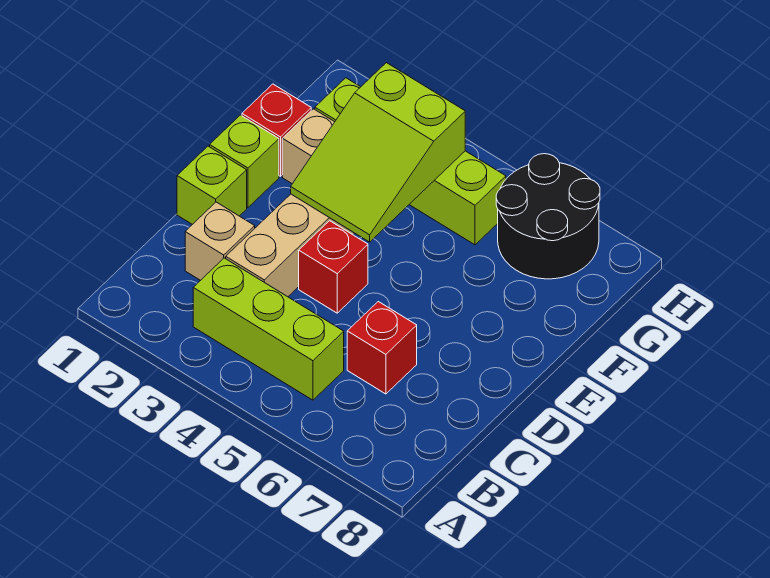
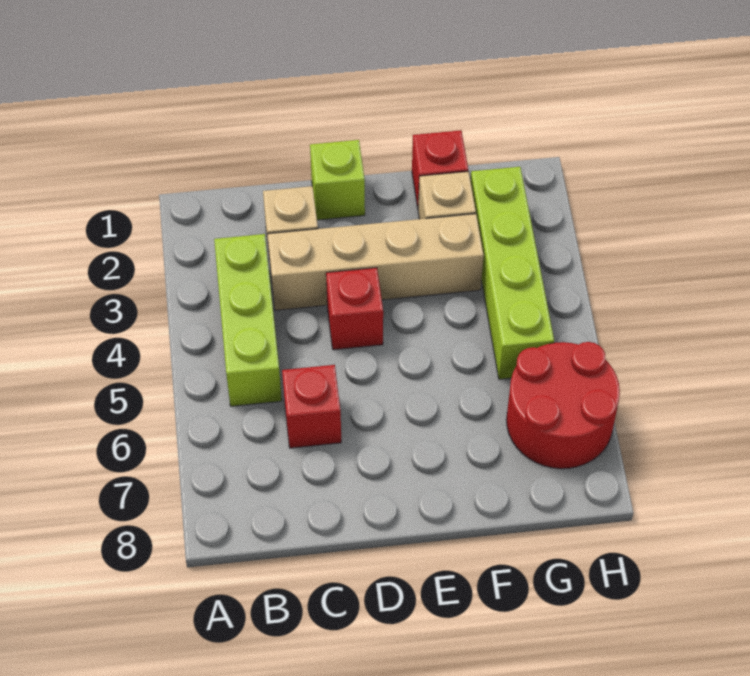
lime brick E1 level 1 -> none
lime slope E3:G4 level 2 top G -> none
black round brick G6:H7 level 1 -> red round brick G6:H7 level 1

